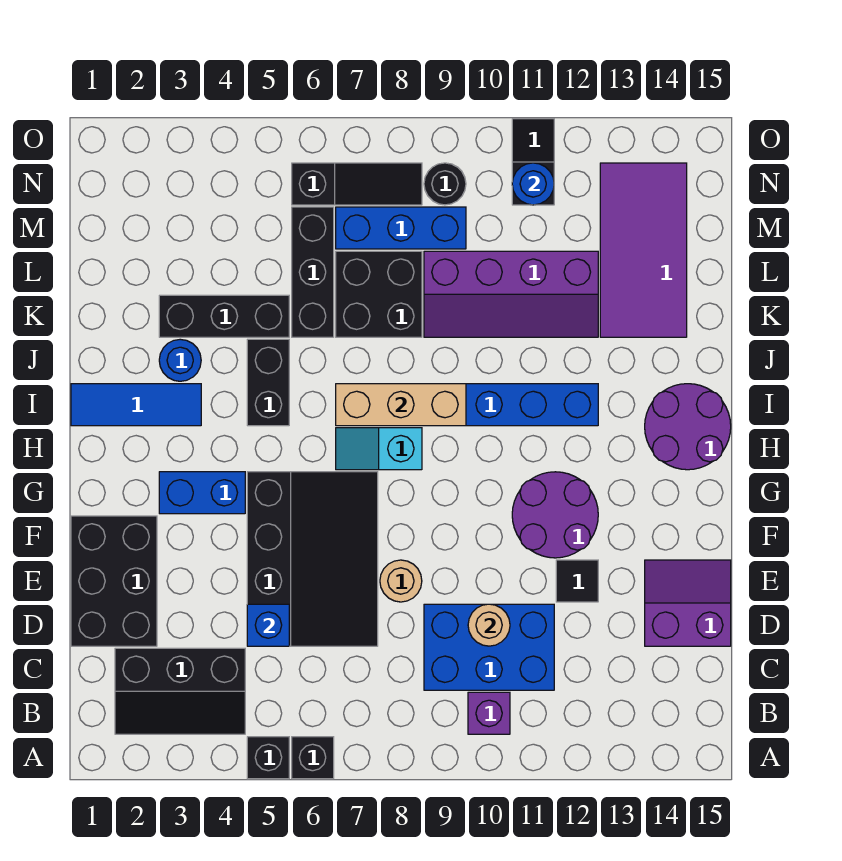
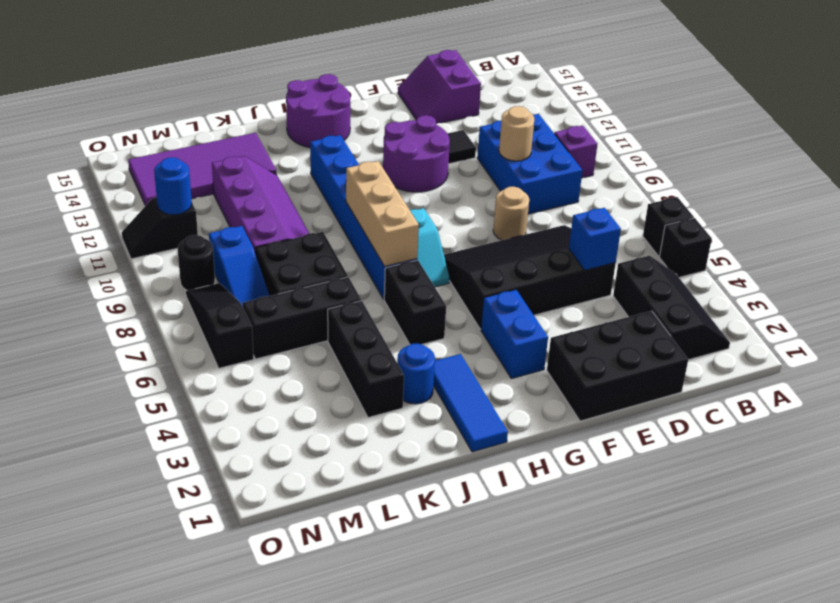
black brick I5:J5 level 1 -> black brick I5:I6 level 1
blue brick M7:M9 level 1 -> blue slope M7:M9 level 1 top 9

